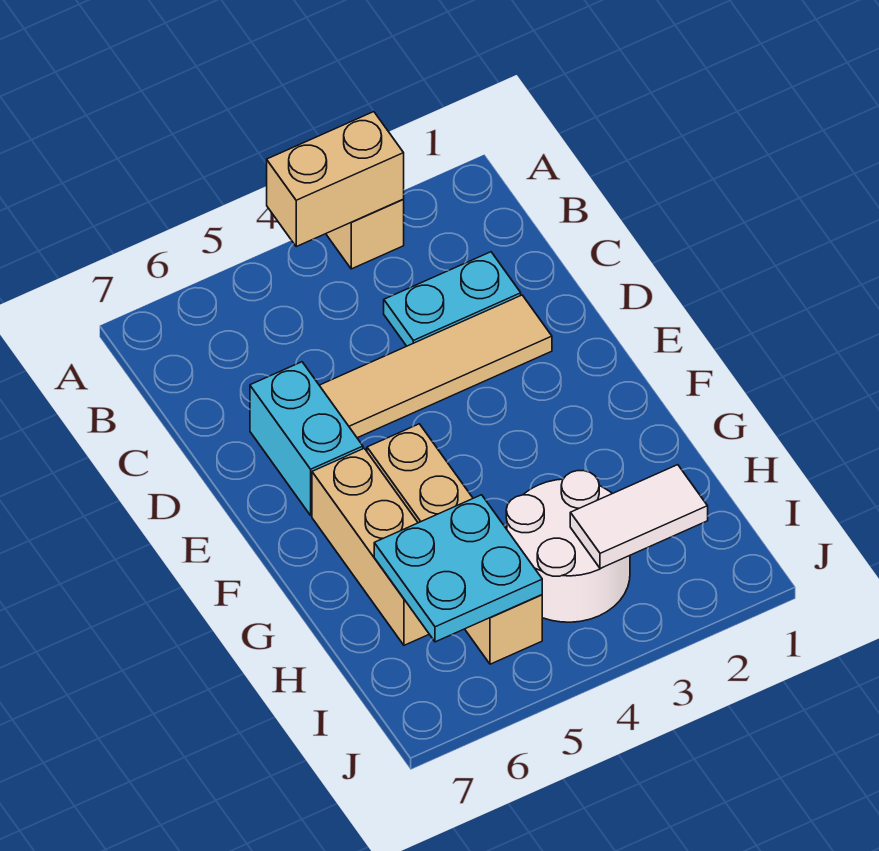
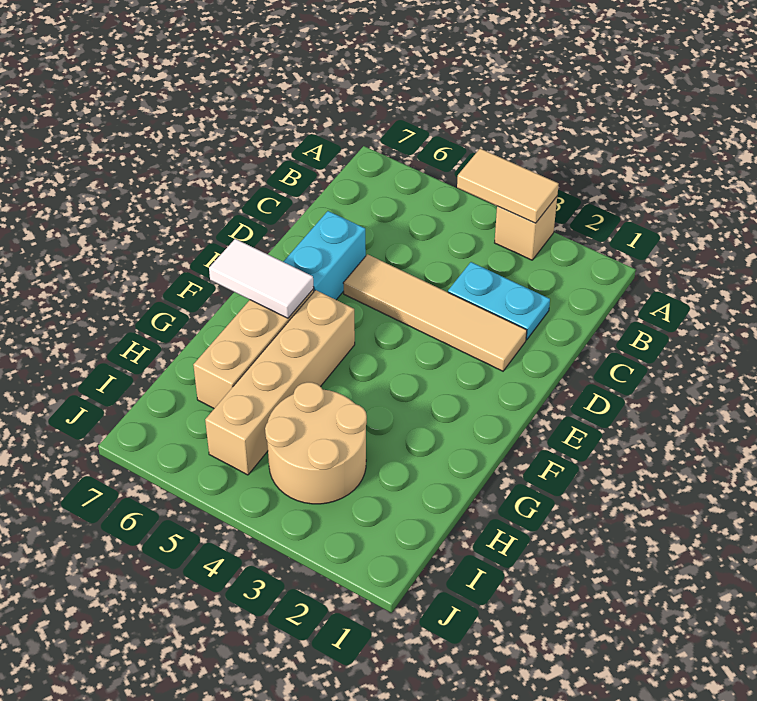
tan brick A3:A4 level 2 -> tan tile A3:A4 level 2
white round brick H3:I4 level 1 -> tan round brick H3:I4 level 1
cyan plate H5:I6 level 2 -> none
white tile I2:I3 level 2 -> white tile F6:F7 level 2

